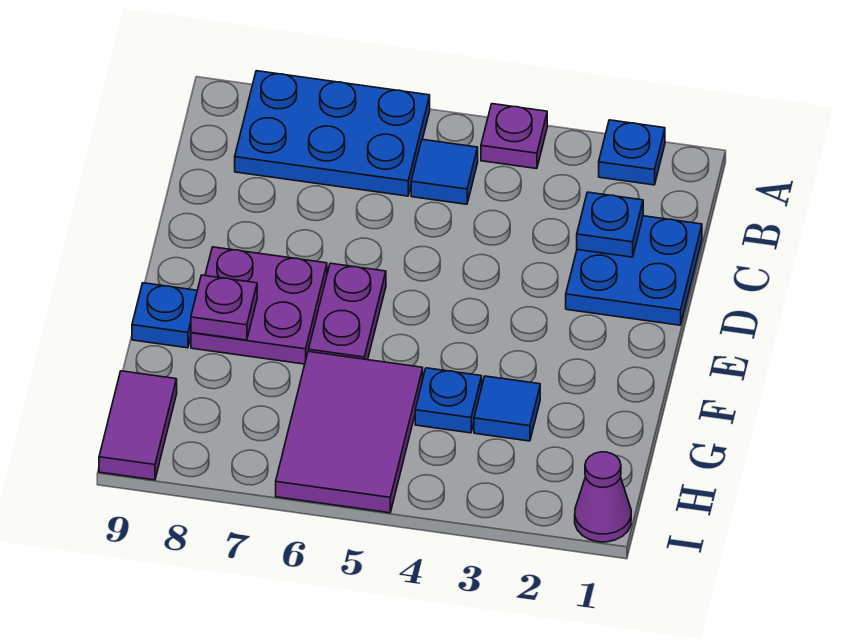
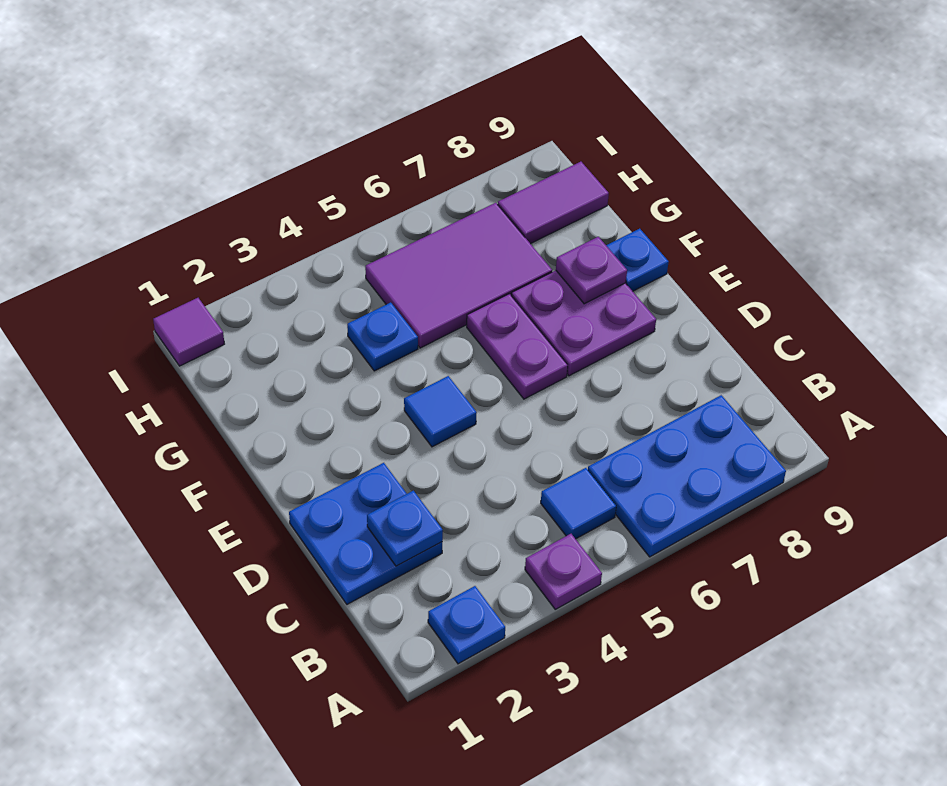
blue tile G3 level 1 -> blue tile E4 level 1
purple tile G5:I6 level 1 -> purple tile G5:H7 level 1
purple tile H9:I9 level 1 -> purple tile H8:H9 level 1
purple cone I1 level 1 -> purple tile I1 level 1

